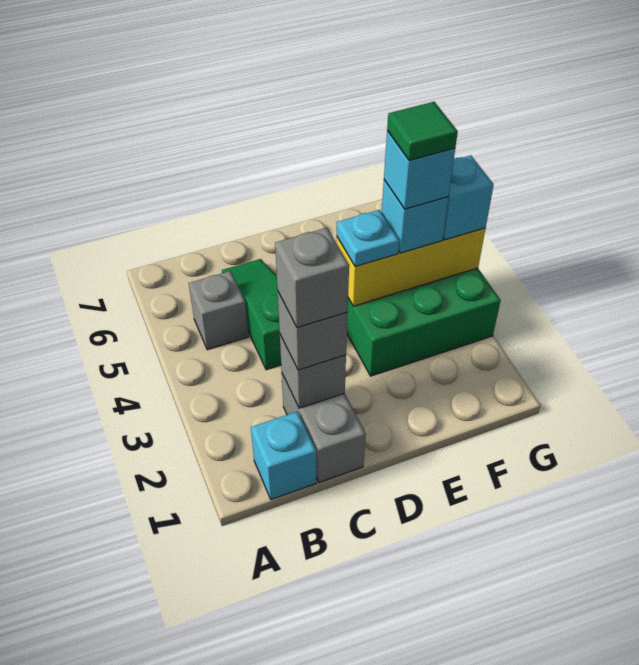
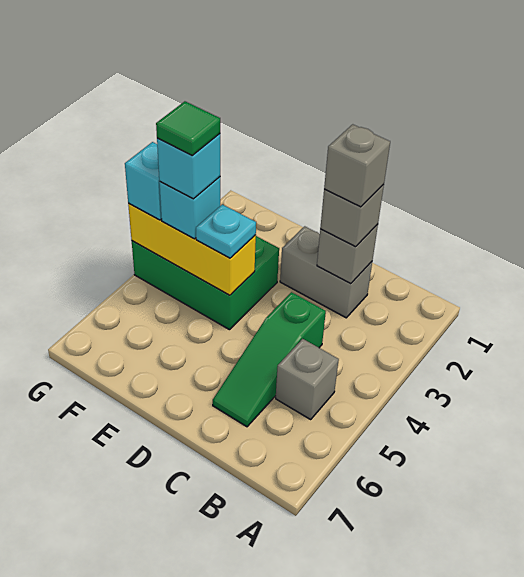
cyan brick B1 level 1 -> none
grey brick C1:C2 level 1 -> grey brick C2:D2 level 1

